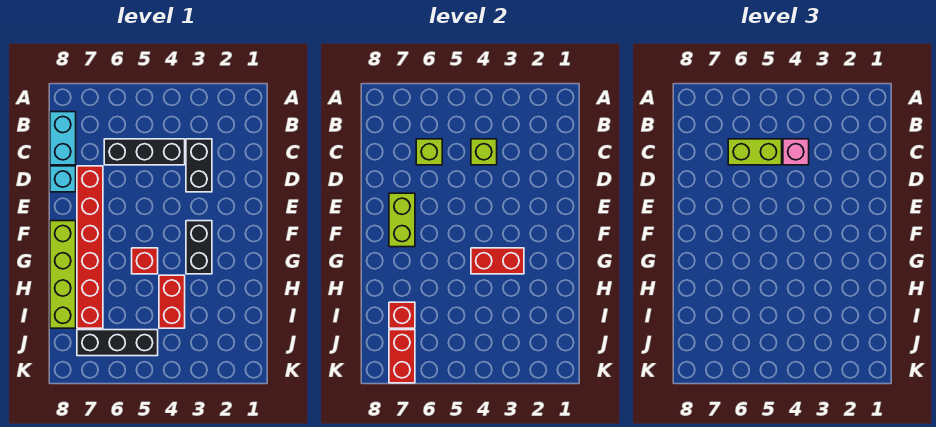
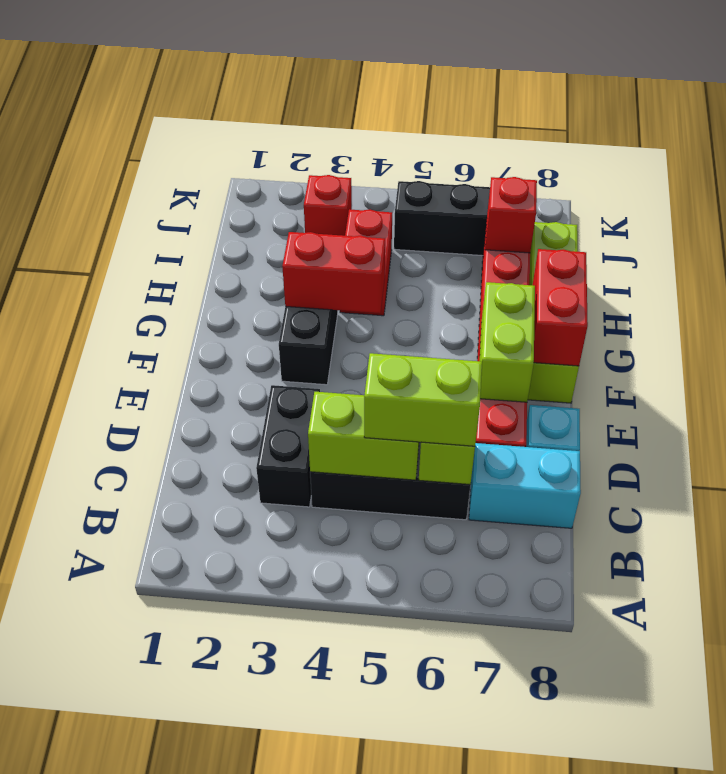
cyan brick B8:C8 level 1 -> cyan brick C7:C8 level 1
lime brick C4 level 2 -> lime brick C4:C5 level 2
pink brick C4 level 3 -> none
red brick G5 level 1 -> red brick J3 level 1
red brick J7:K7 level 2 -> red brick F8:G8 level 2

